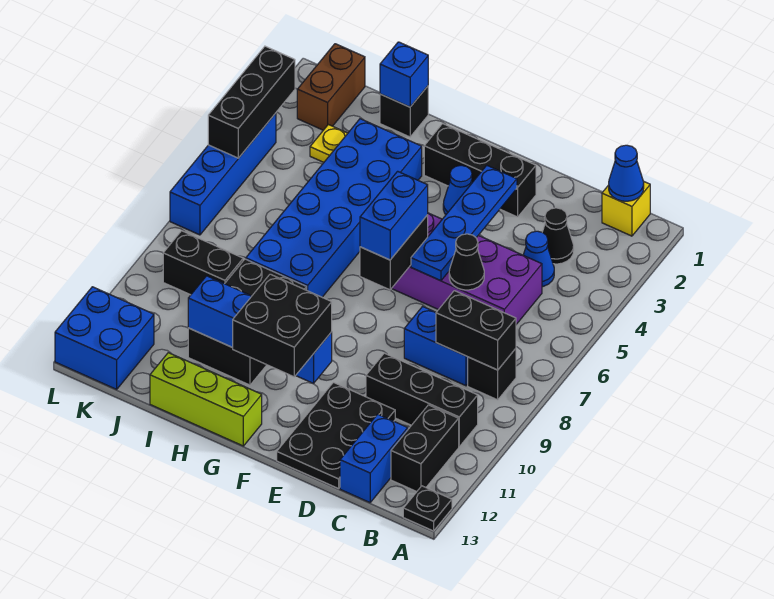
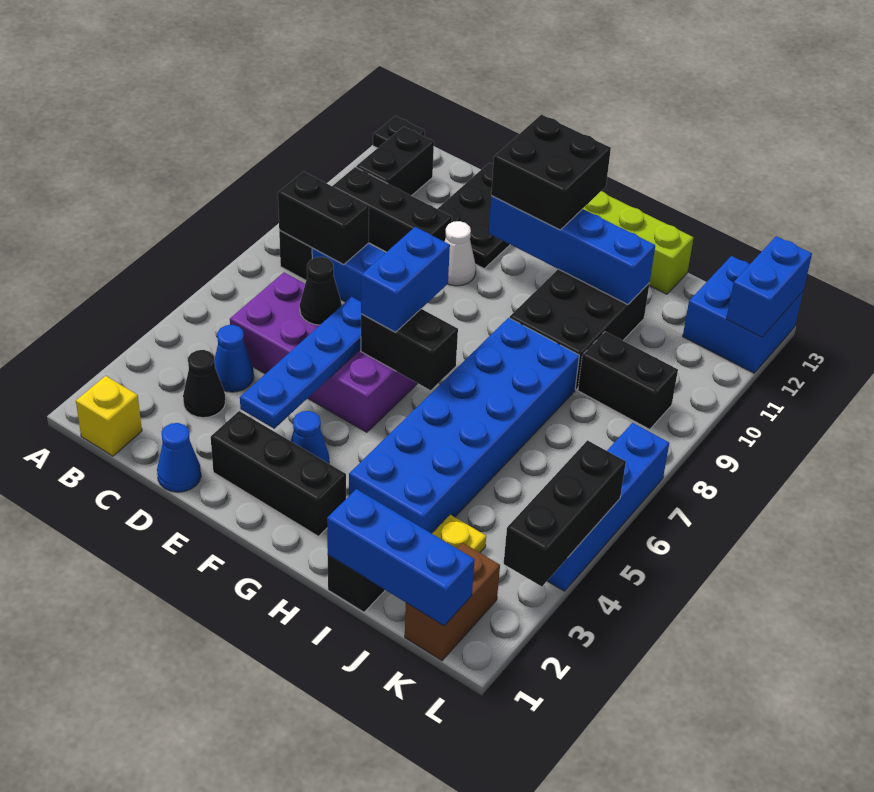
blue cone B1 level 2 -> blue cone D1 level 1
blue brick C12:C13 level 1 -> blue brick L12:L13 level 2
none -> white cone E10 level 1
black brick F6:F7 level 2 -> black brick F6:G6 level 2
blue brick I1 level 2 -> blue brick I1:K1 level 2

